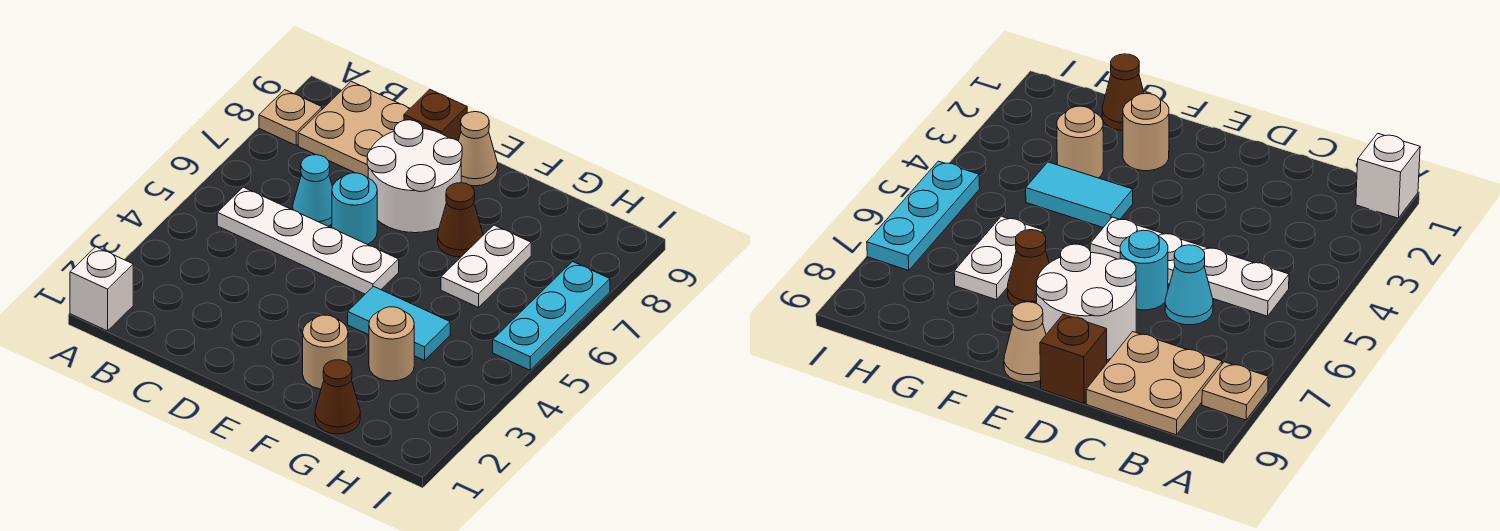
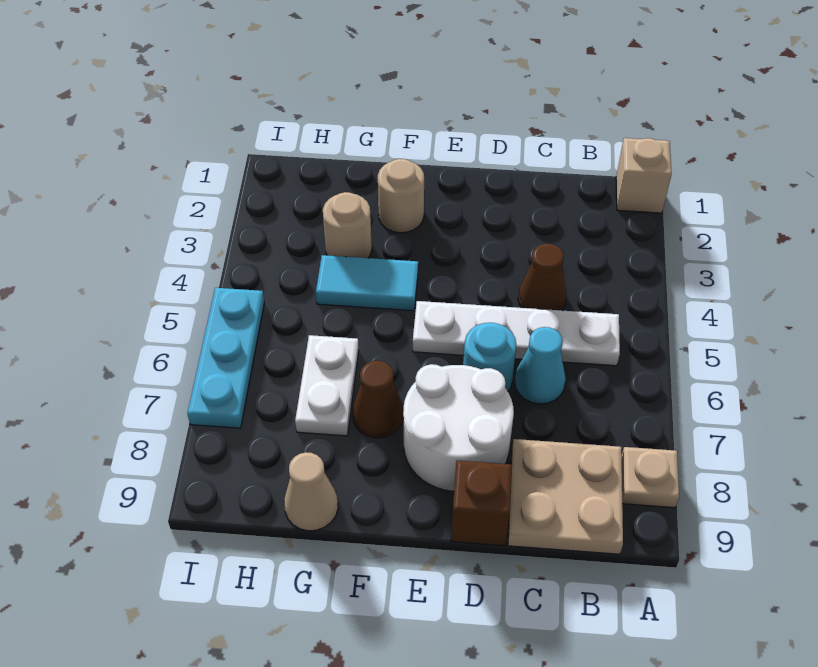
white brick A1 level 1 -> tan brick A1 level 1
tan cone E9 level 1 -> tan cone G9 level 1
brown cone G1 level 1 -> brown cone C4 level 1

